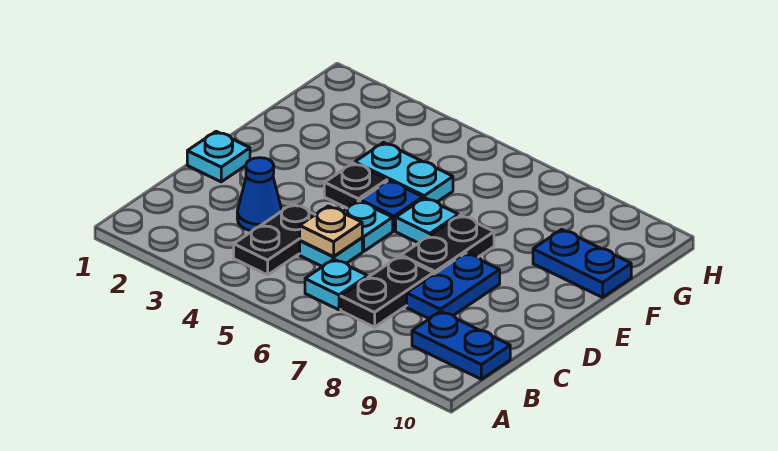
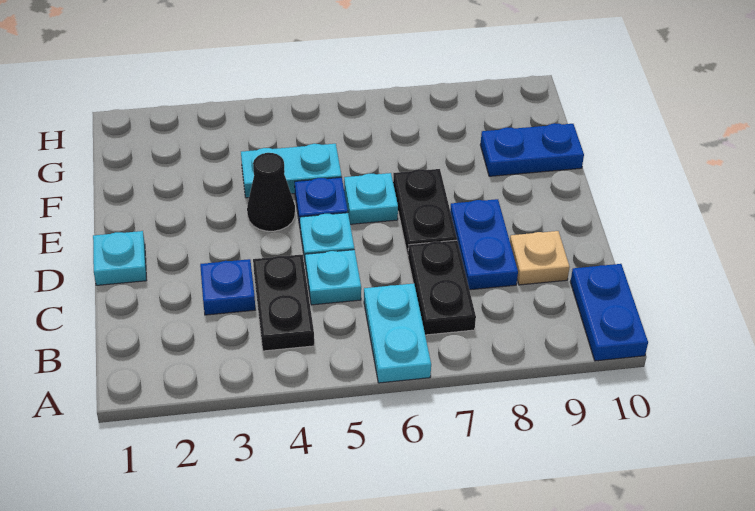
cyan plate B6 level 1 -> cyan plate A6:B6 level 1
blue plate B9:B10 level 1 -> blue plate A10:B10 level 1
blue cone C3 level 1 -> blue plate C3 level 1
tan plate C5 level 2 -> tan plate C9 level 1
black plate E4 level 1 -> black cone E4 level 1

